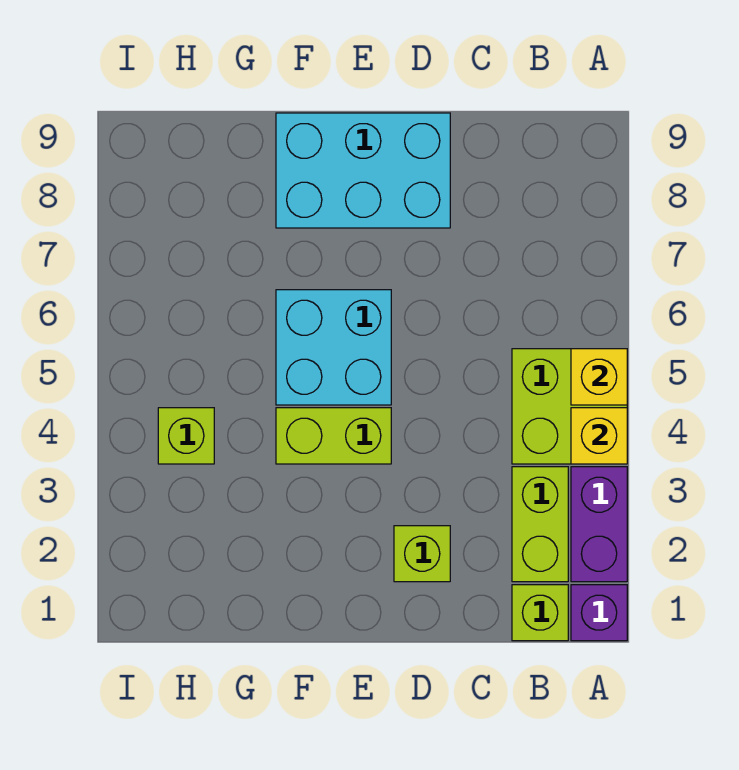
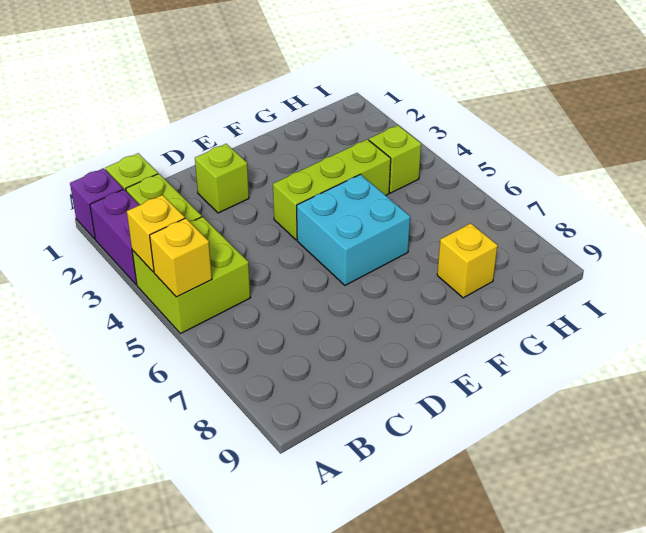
cyan brick D8:F9 level 1 -> none
lime brick E4:F4 level 1 -> lime brick E4:G4 level 1
none -> yellow brick G8 level 1

